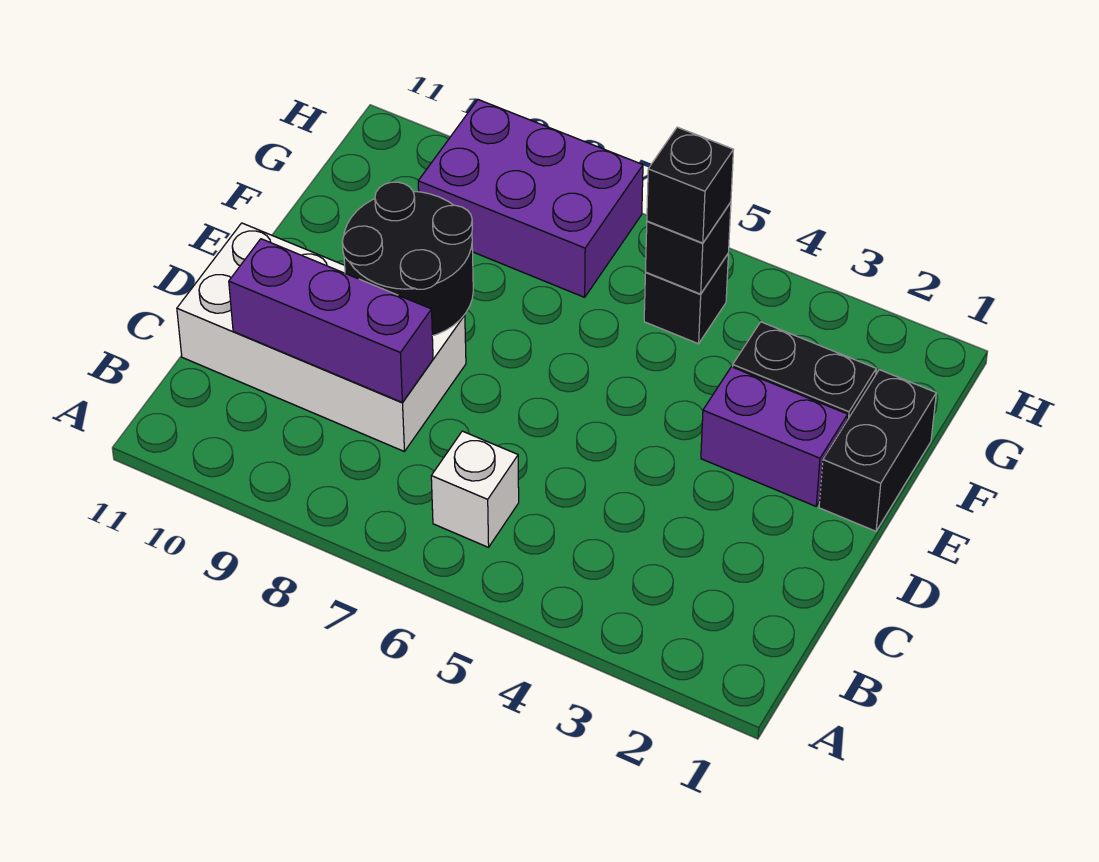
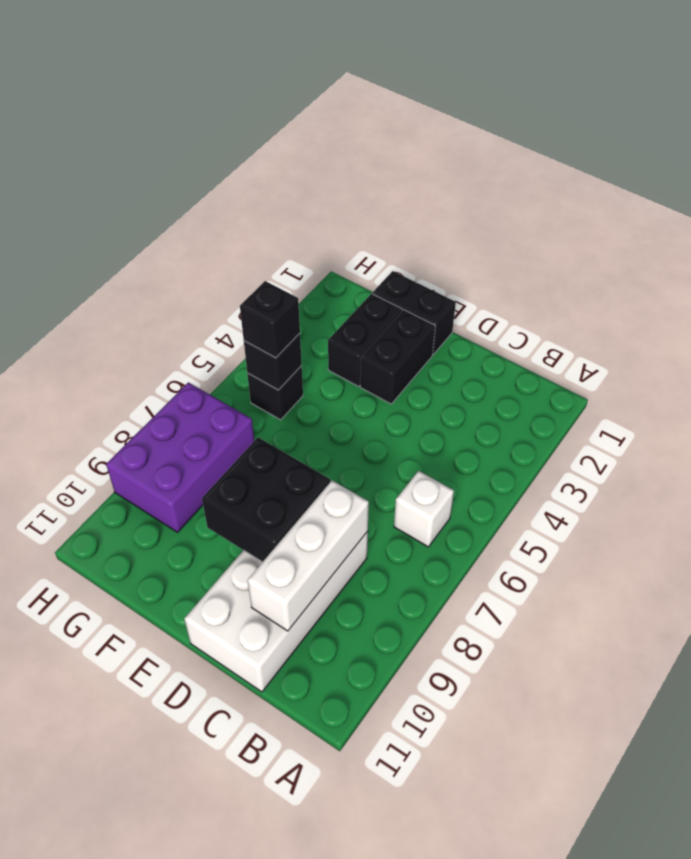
purple brick C8:C10 level 2 -> white brick C8:C10 level 2
black round brick D8:E9 level 2 -> black brick D8:E9 level 2
purple brick E2:E3 level 1 -> black brick E2:E3 level 1

